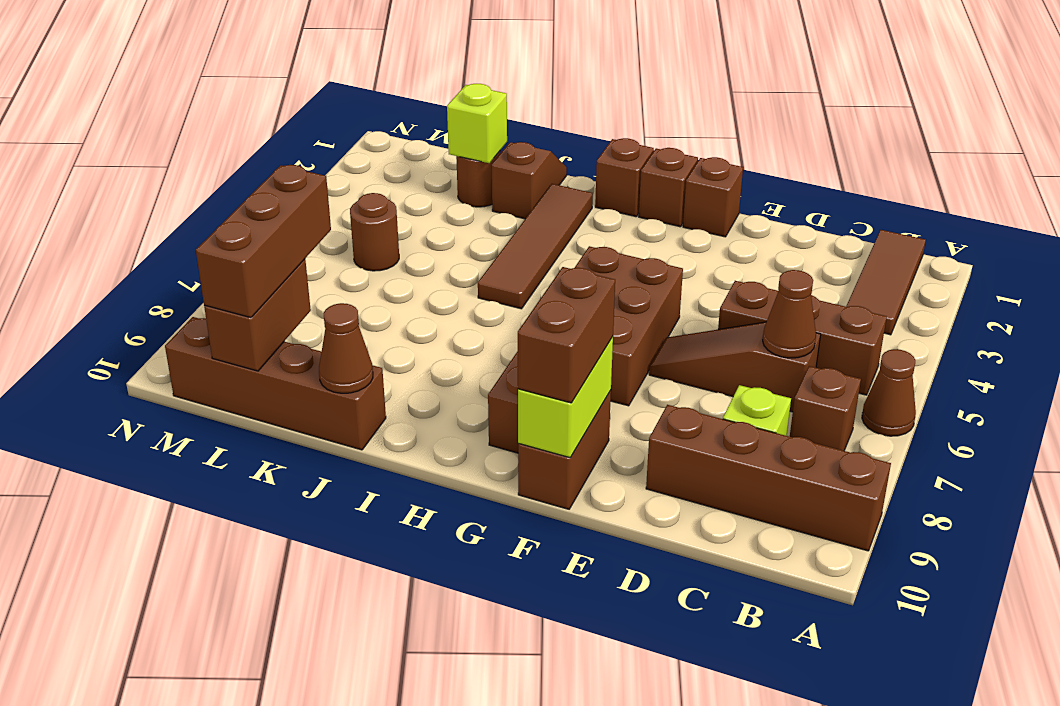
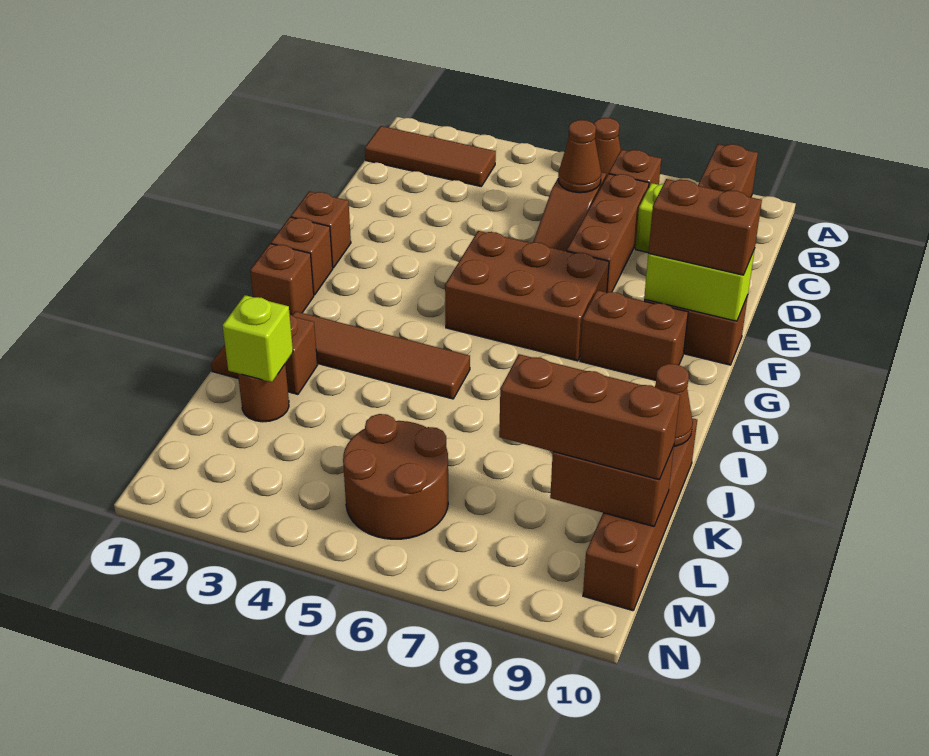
brown brick B5:D5 level 1 -> brown brick C7:E7 level 1
brown round brick L5 level 1 -> brown round brick L5:M6 level 1

